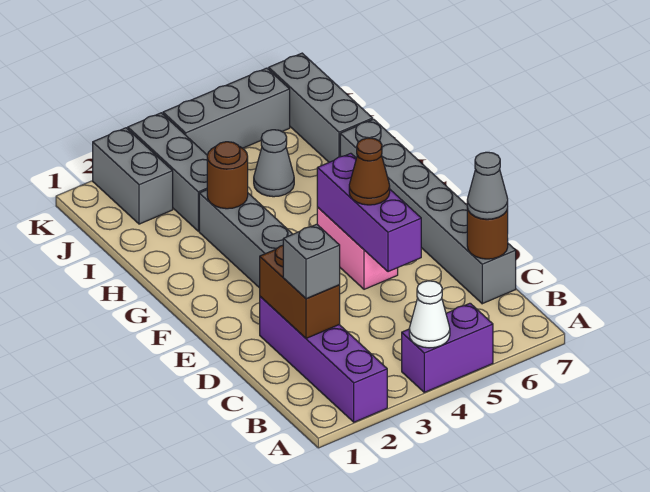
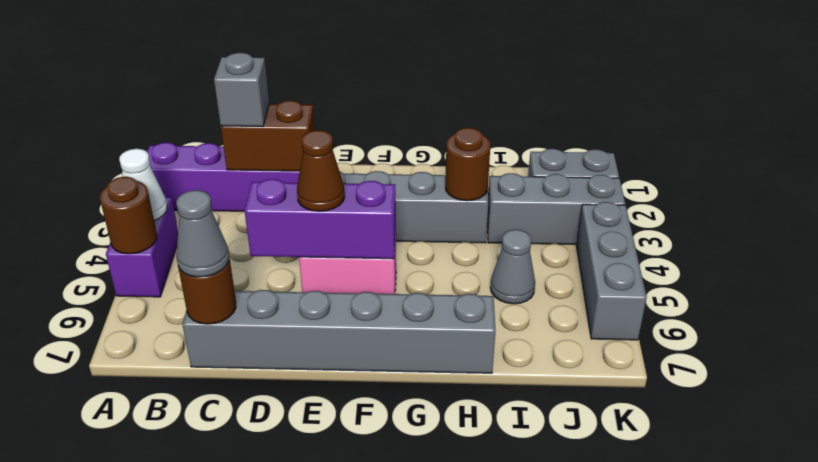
none -> brown round brick A5 level 2
grey brick I7:K7 level 1 -> none

